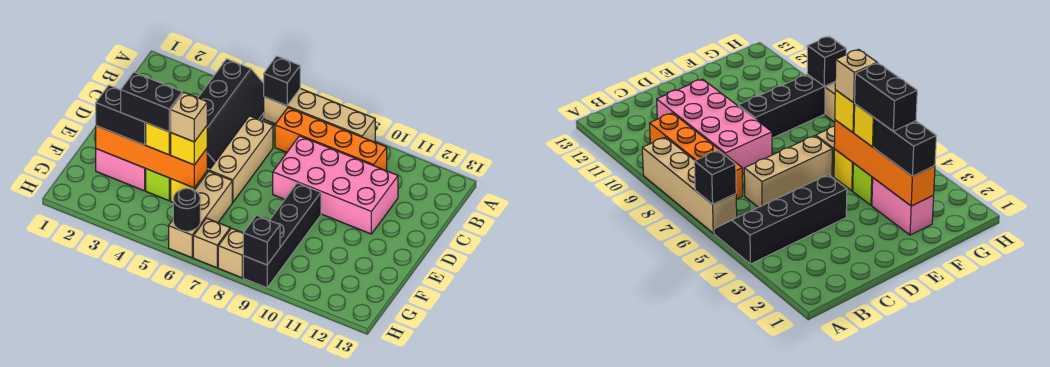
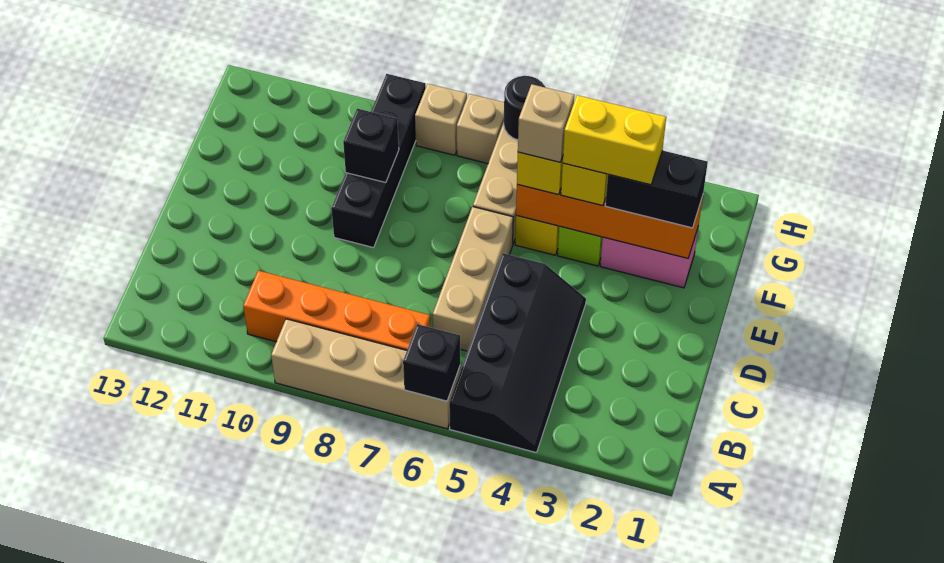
black slope A4:D5 level 1 top 4 -> black slope A4:D5 level 1 top 5
pink brick C8:D11 level 1 -> none
black brick F3:F4 level 4 -> yellow brick F3:F4 level 4
black brick H9 level 2 -> black brick F9 level 2

